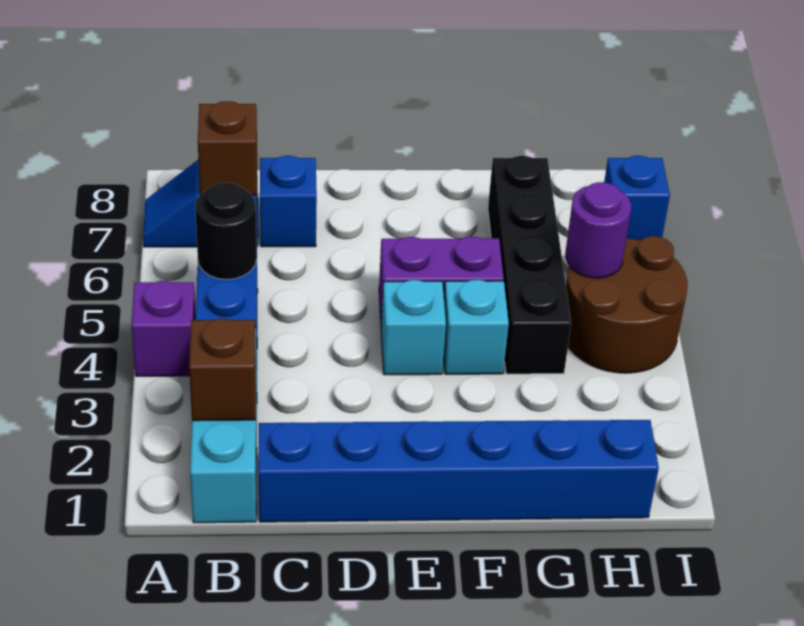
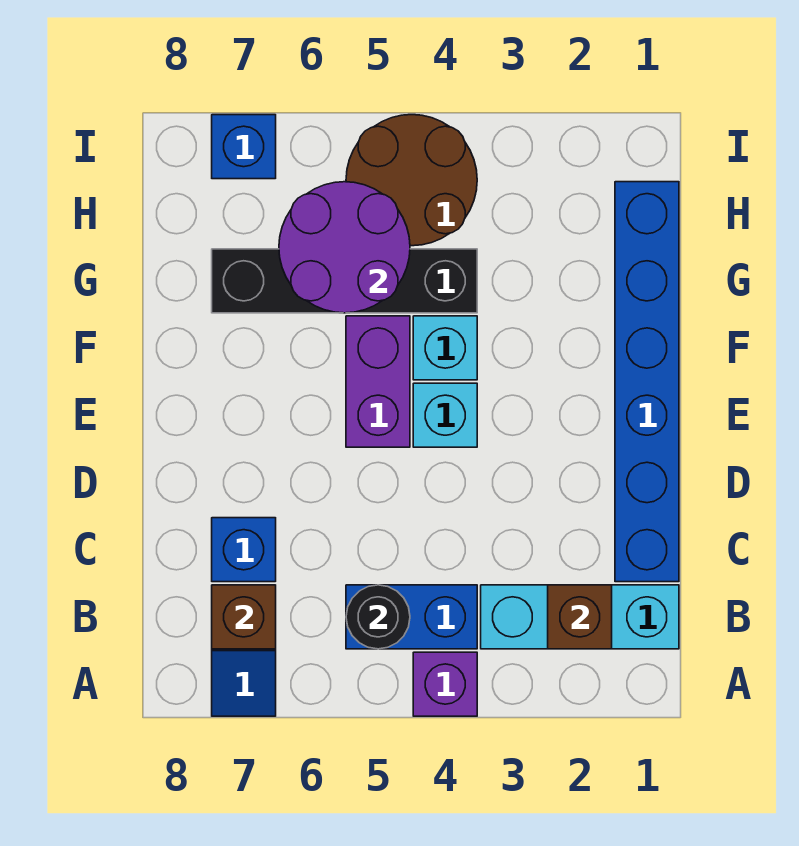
purple round brick H5 level 2 -> purple round brick G5:H6 level 2

